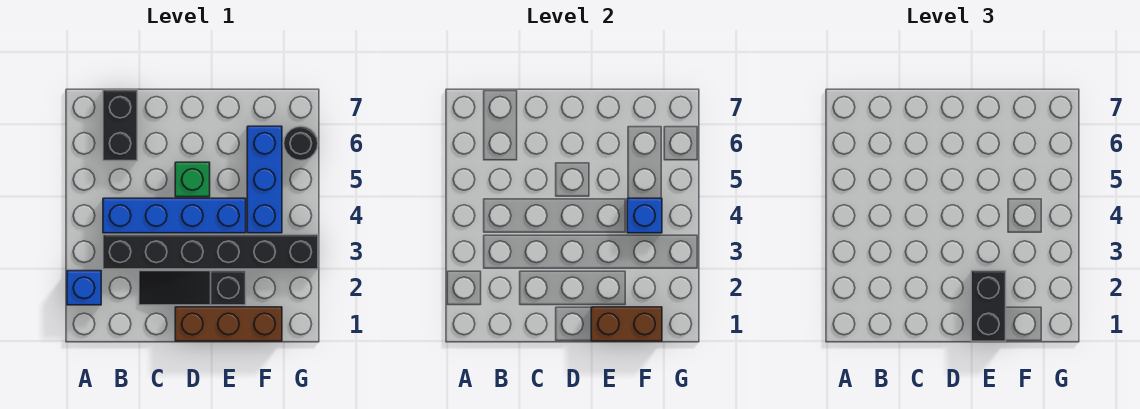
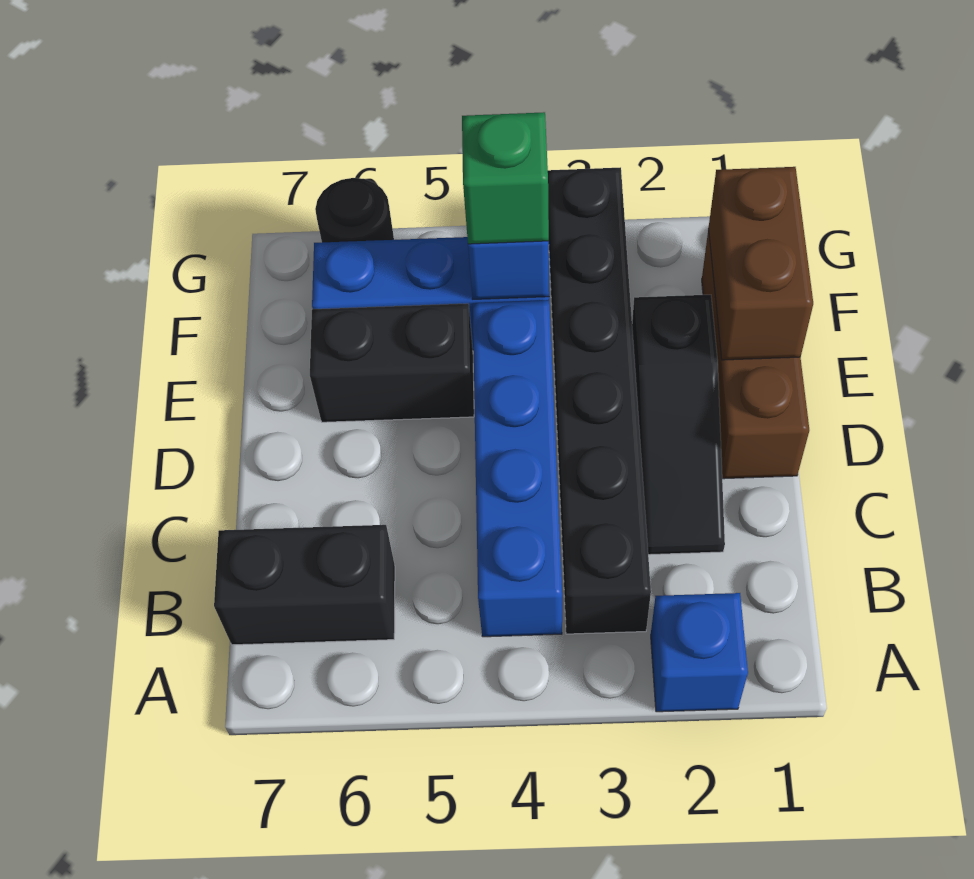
green brick D5 level 1 -> green brick F4 level 3
black brick E1:E2 level 3 -> black brick E5:E6 level 1

